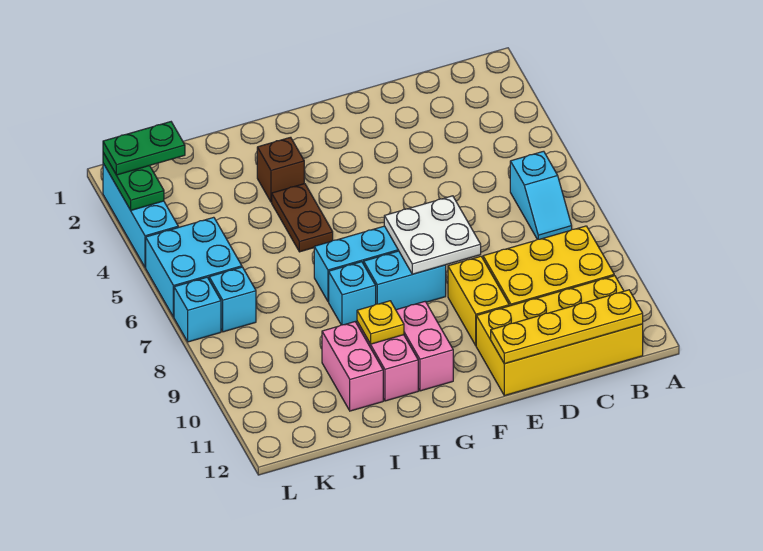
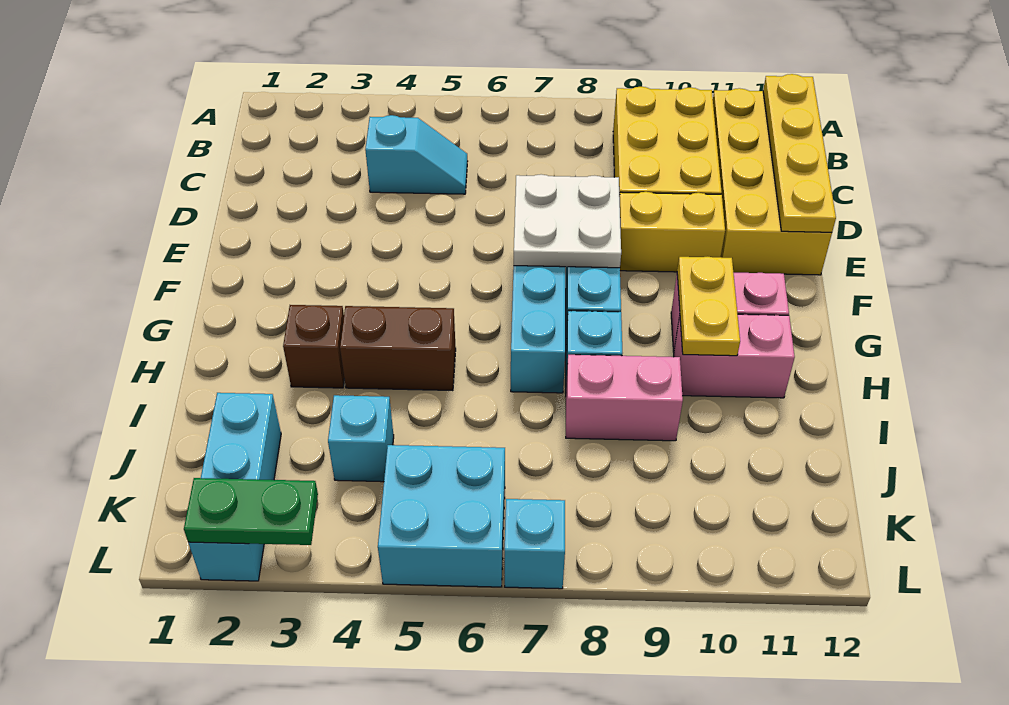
cyan slope B6:B7 level 1 top 6 -> cyan slope C4:C5 level 1 top 4
brown plate H4:H5 level 1 -> brown brick H4:H5 level 1
yellow plate H10 level 2 -> yellow plate G10:H10 level 2
pink brick I10:I11 level 1 -> pink brick I8:I9 level 1
green plate K2:L2 level 3 -> none
cyan brick K7 level 1 -> cyan brick J4 level 1
cyan brick L2:L4 level 1 -> cyan brick J2:L2 level 1

